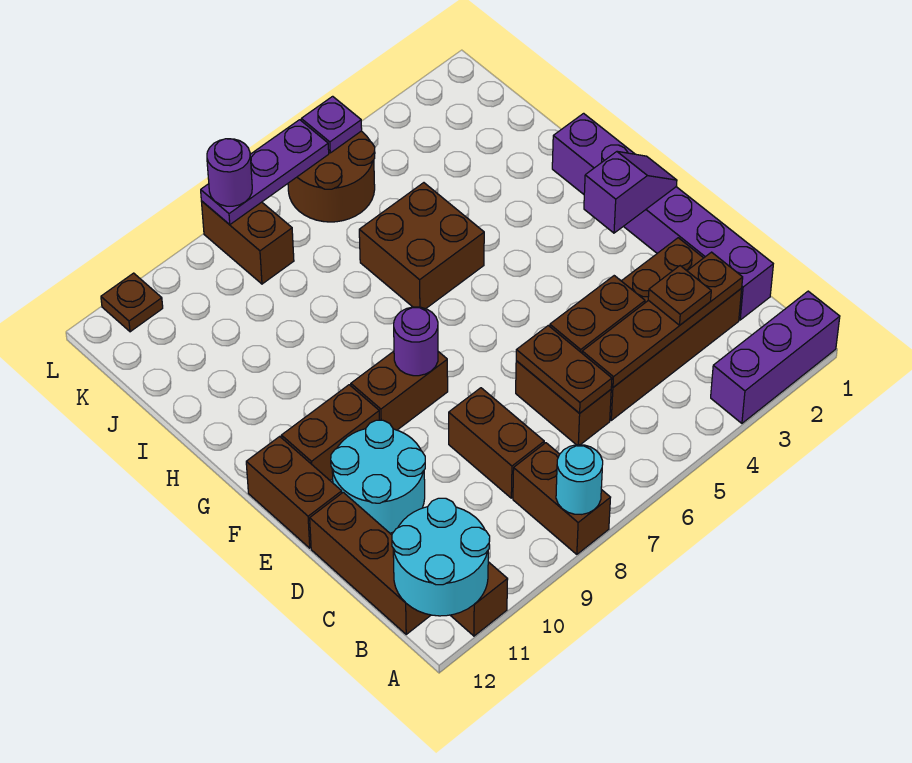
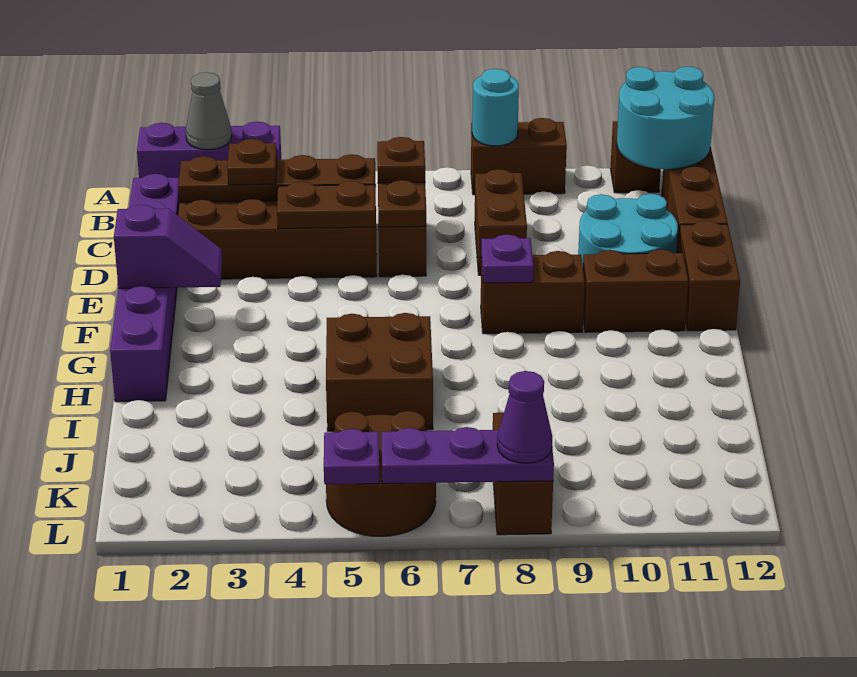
none -> grey cone A2 level 2
brown brick A8:B8 level 1 -> brown brick A8:A9 level 1
purple slope F1:F2 level 2 top 2 -> purple slope F1:F2 level 2 top 1
purple round brick F8 level 2 -> purple plate F8 level 2
purple round brick L8 level 3 -> purple cone L8 level 3
brown plate L11 level 1 -> brown plate C6 level 3

